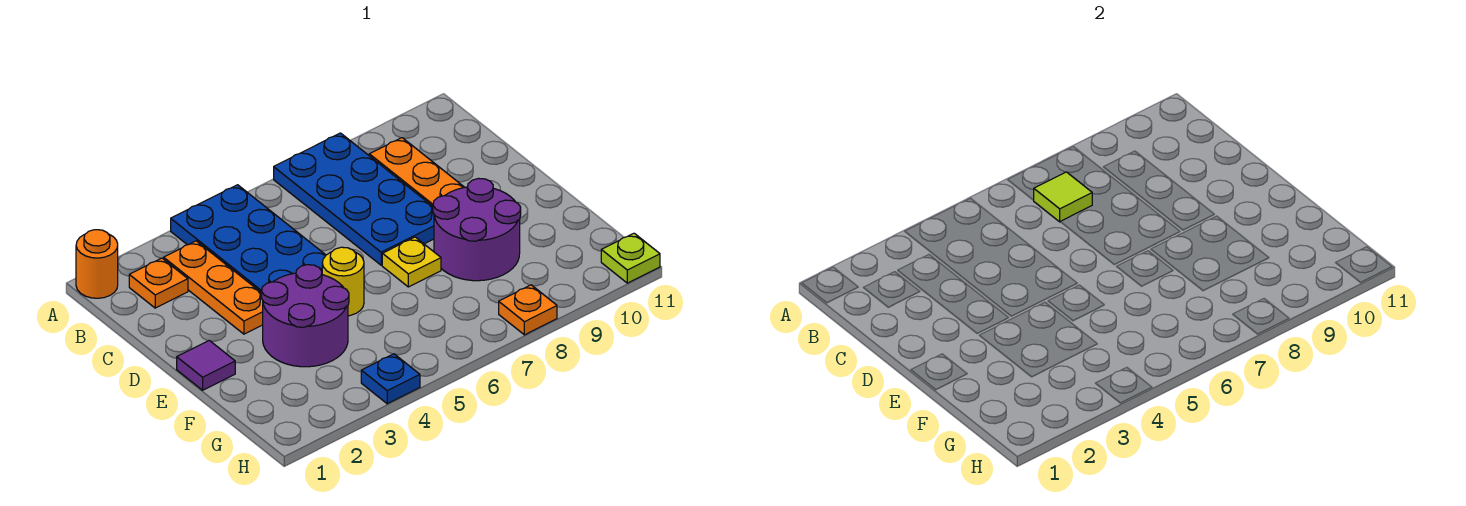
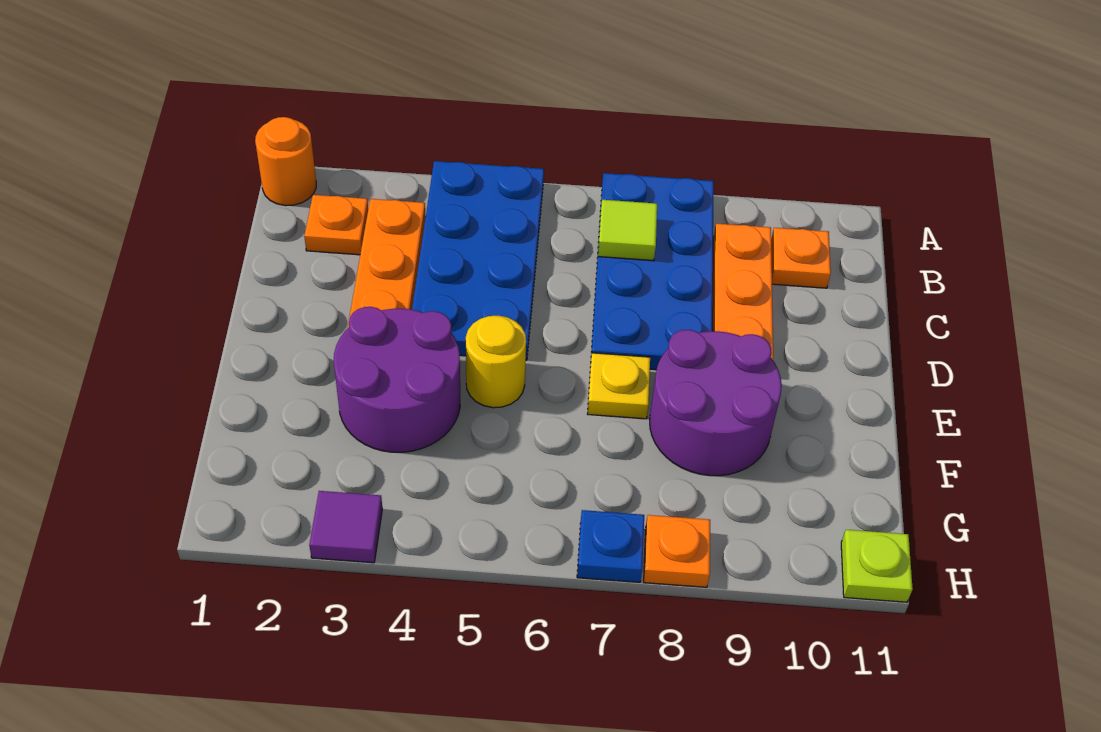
none -> orange plate B10 level 1
purple tile E1 level 1 -> purple tile H3 level 1
blue plate H4 level 1 -> blue plate H7 level 1

